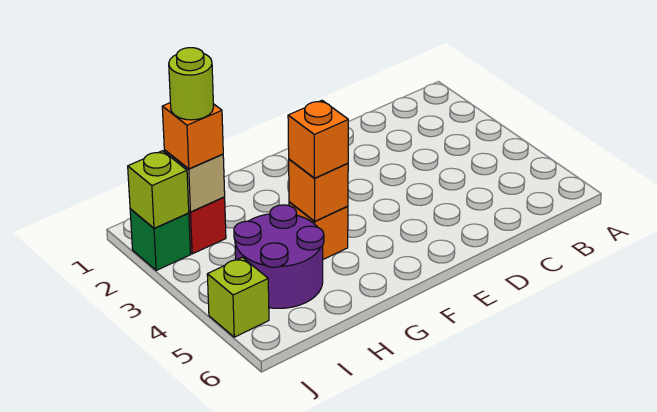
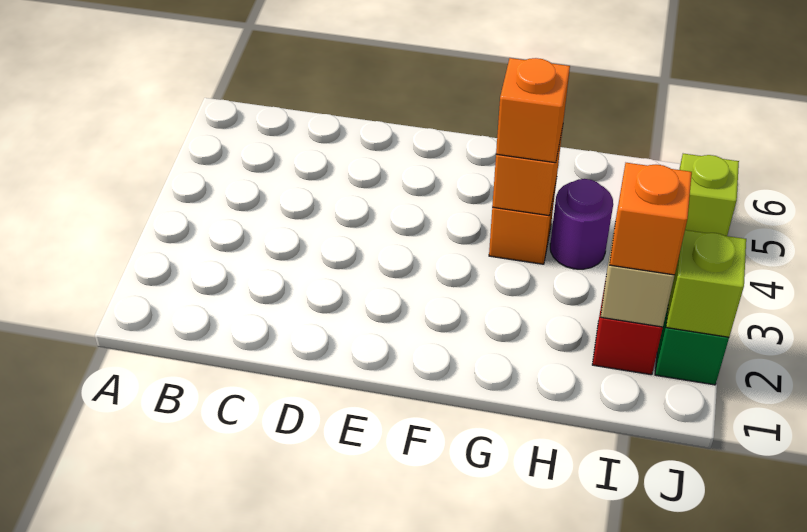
purple round brick H4:I5 level 1 -> purple round brick H4 level 1
lime round brick I2 level 4 -> none

